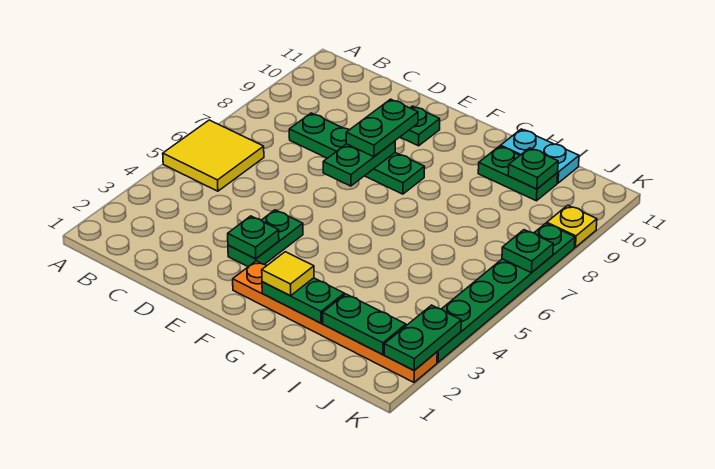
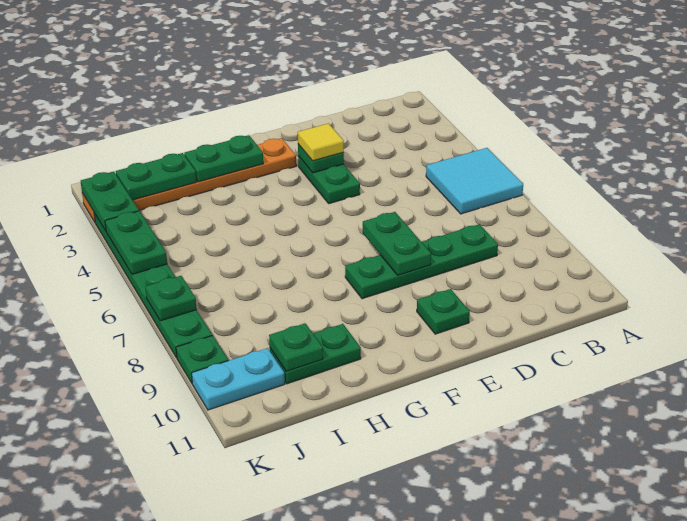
yellow tile A5:B6 level 1 -> cyan tile A5:B6 level 1
green plate E8:E9 level 3 -> green plate K4:K5 level 2
yellow tile G2 level 3 -> yellow tile E3 level 3
cyan plate H11:I11 level 1 -> cyan plate J10:K10 level 1
yellow plate K9 level 1 -> green plate K9 level 1

